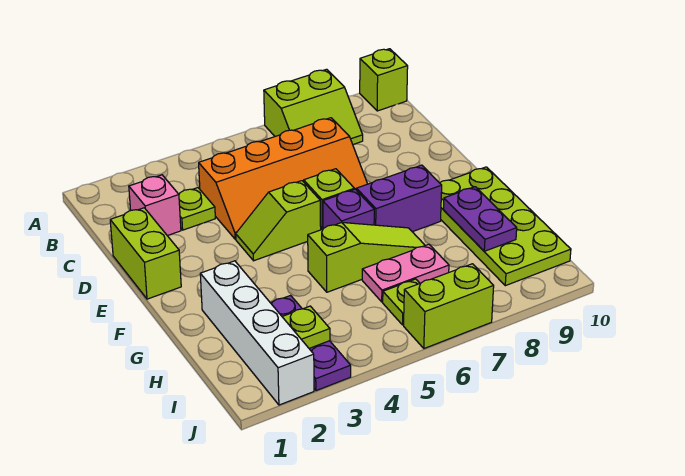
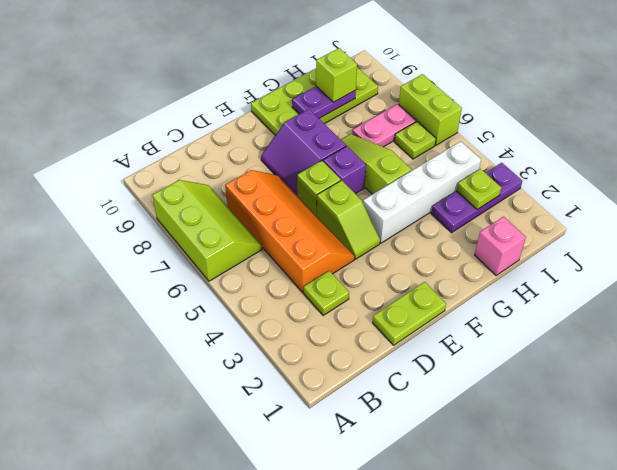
lime slope A7:B8 level 1 top A -> lime slope A6:B8 level 1 top A
lime brick A10 level 1 -> lime brick H9 level 3
pink brick C2 level 1 -> pink brick H1 level 1
lime brick D1:E1 level 1 -> lime plate D1:E1 level 1
white brick G2:J2 level 1 -> white brick F4:I4 level 1
pink plate H6:H7 level 1 -> pink plate H7:I7 level 1

